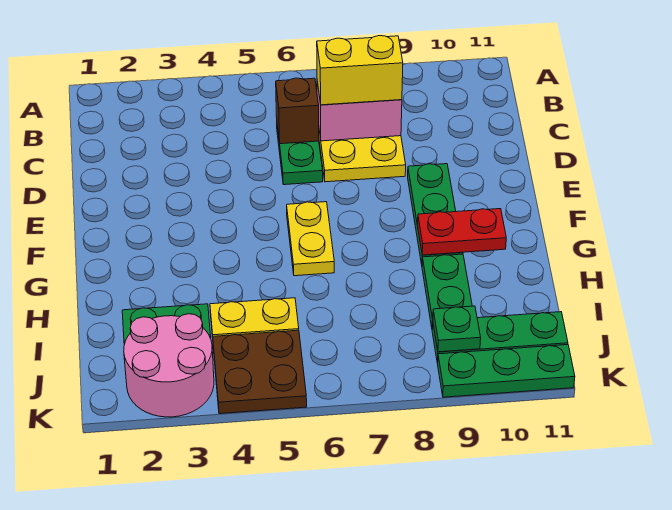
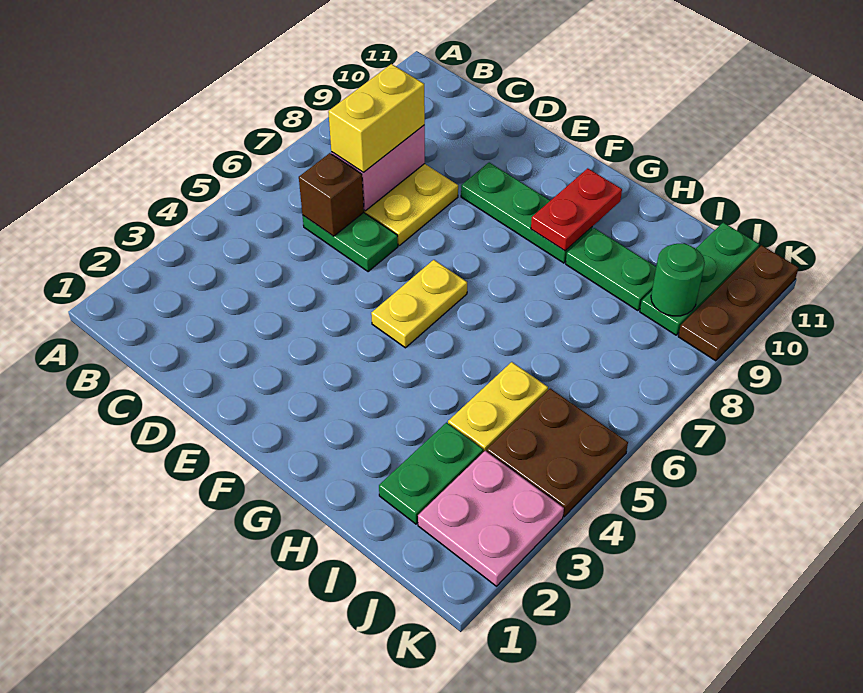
yellow plate F6:G6 level 1 -> yellow plate F5:F6 level 1
pink round brick J2:K3 level 1 -> pink plate J2:K3 level 1
green plate J9 level 2 -> green round brick J9 level 2
green plate K9:K11 level 1 -> brown plate K9:K11 level 1

